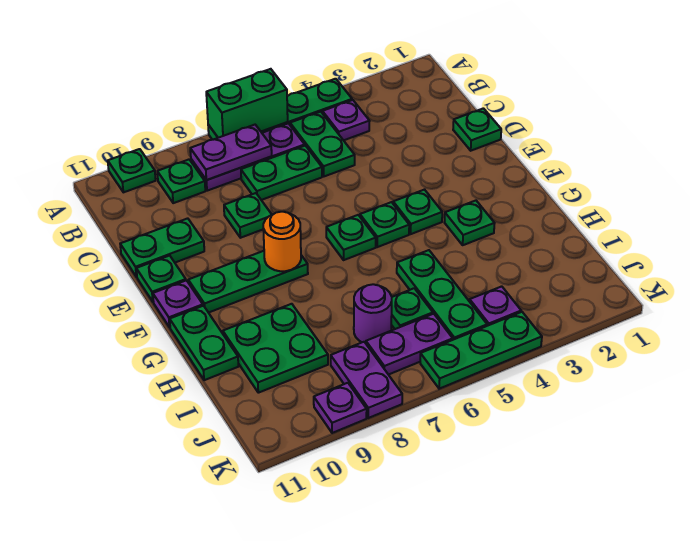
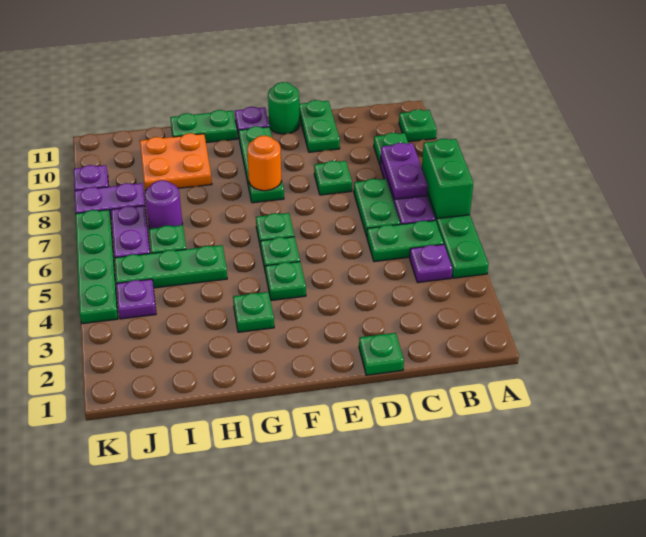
green plate E11 level 1 -> green round brick E11 level 1
green plate H9:I10 level 1 -> orange plate H9:I10 level 1
green plate K4:K6 level 1 -> green plate K4:K7 level 1

